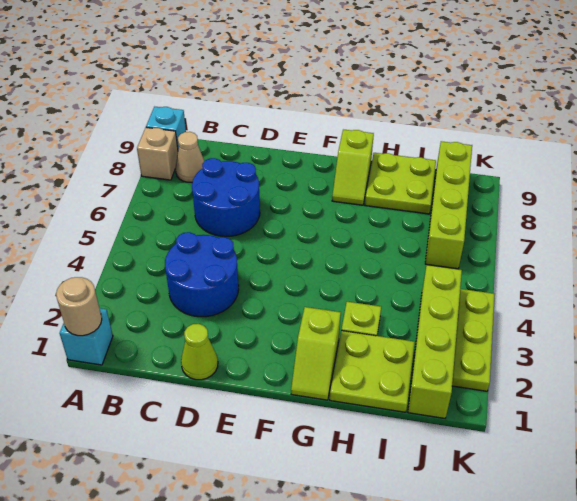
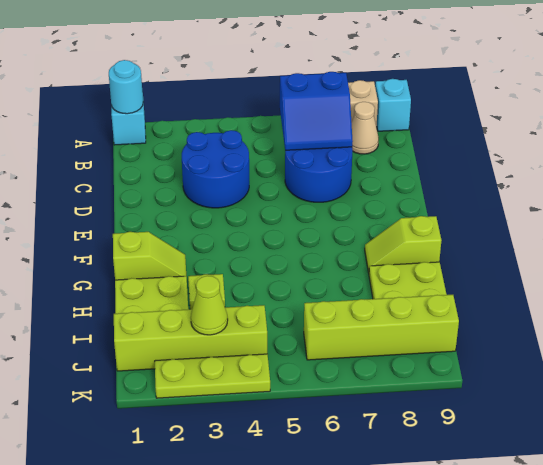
tan round brick A1 level 2 -> cyan round brick A1 level 2
none -> blue slope B6:C7 level 2 top B
lime cone D1 level 1 -> lime cone J3 level 2
lime slope G1:G2 level 1 top 2 -> lime slope G1:G2 level 1 top 1

